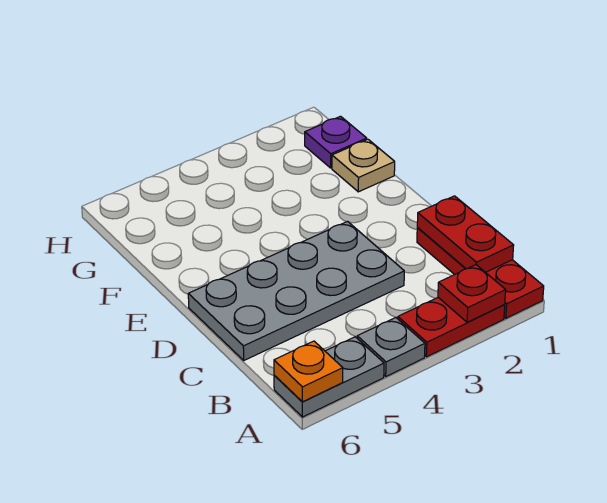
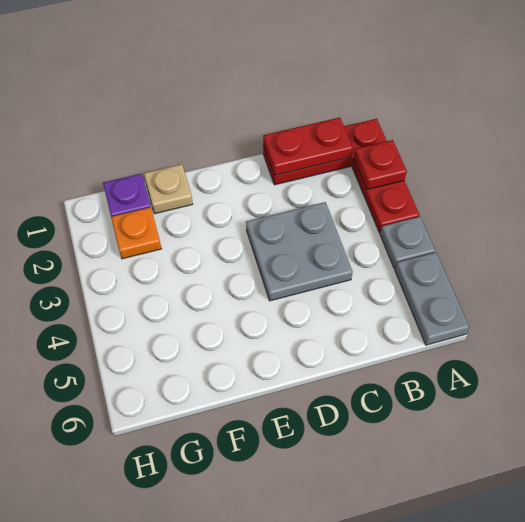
orange plate A6 level 2 -> orange plate G2 level 1
grey plate C3:D6 level 1 -> grey plate C3:D4 level 1

